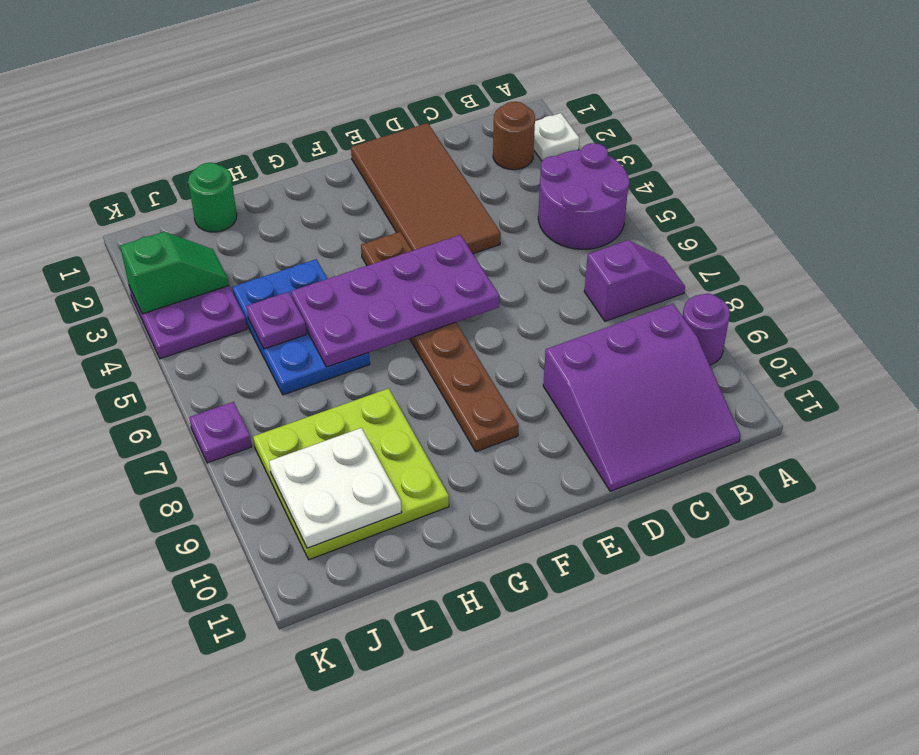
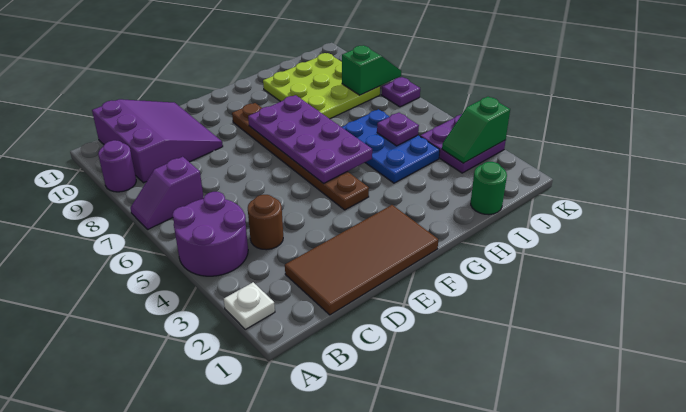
brown round brick B2 level 1 -> brown round brick C4 level 1
purple slope B9:D11 level 1 top 9 -> purple slope B9:D11 level 1 top B
brown tile D1:E4 level 1 -> brown tile C1:F2 level 1
purple plate E5:H6 level 2 -> purple plate F5:G8 level 2
white plate I9:J10 level 2 -> none
none -> green slope J8:K8 level 2 top J

